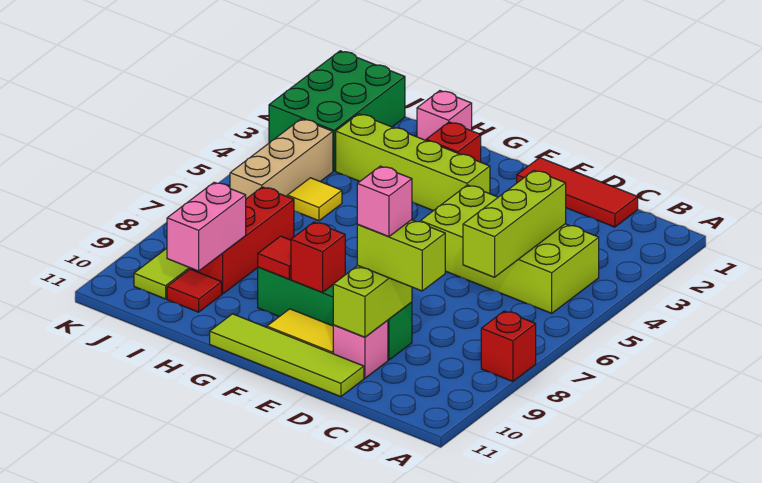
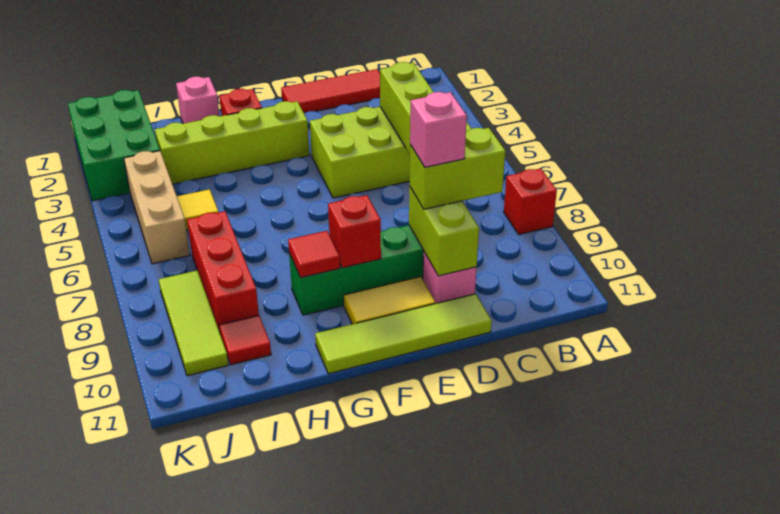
pink brick I9:I10 level 2 -> none

